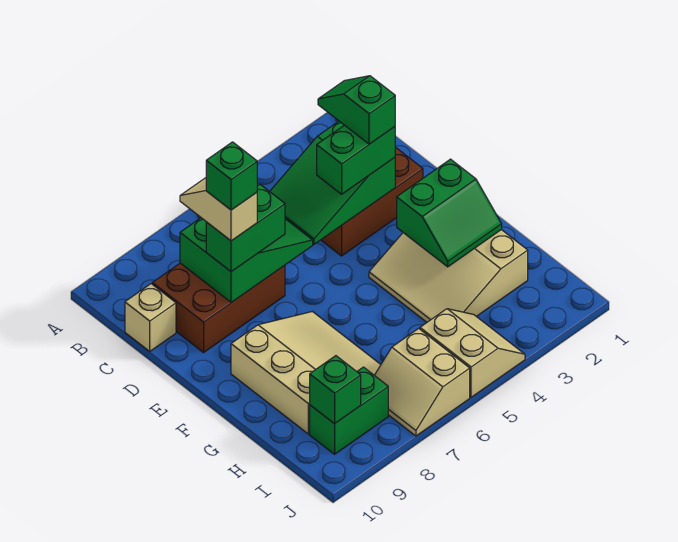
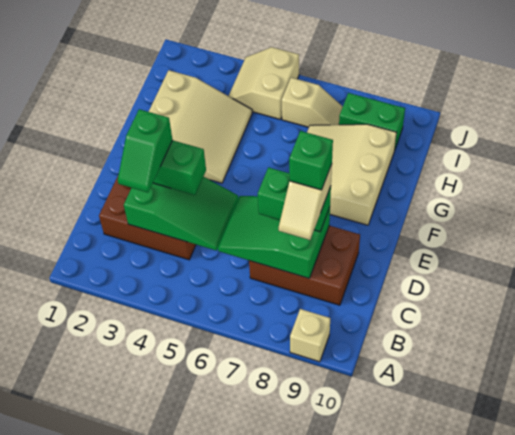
tan brick C10 level 1 -> tan brick A9 level 1
green slope F2:G3 level 2 top F -> none
tan slope I6:J7 level 1 top 6 -> tan slope I6:I7 level 1 top 6
green brick I9 level 2 -> none

